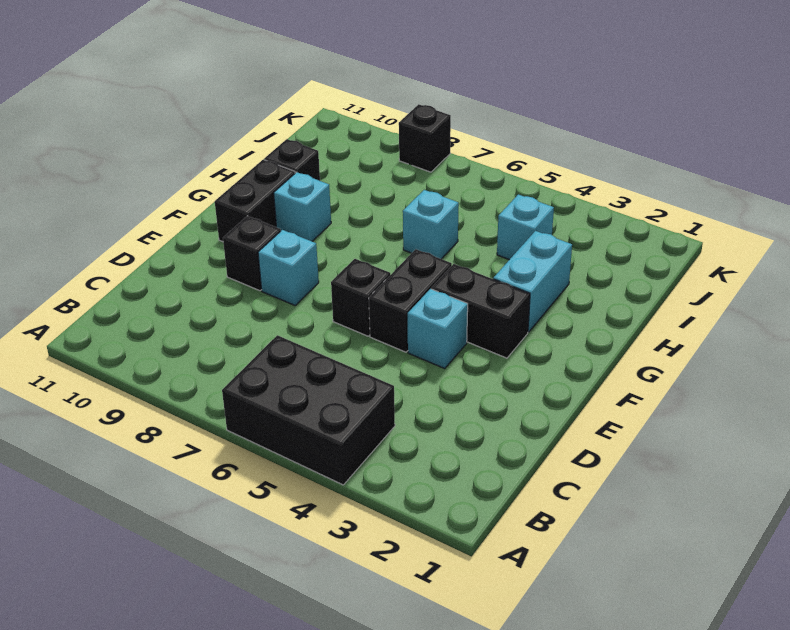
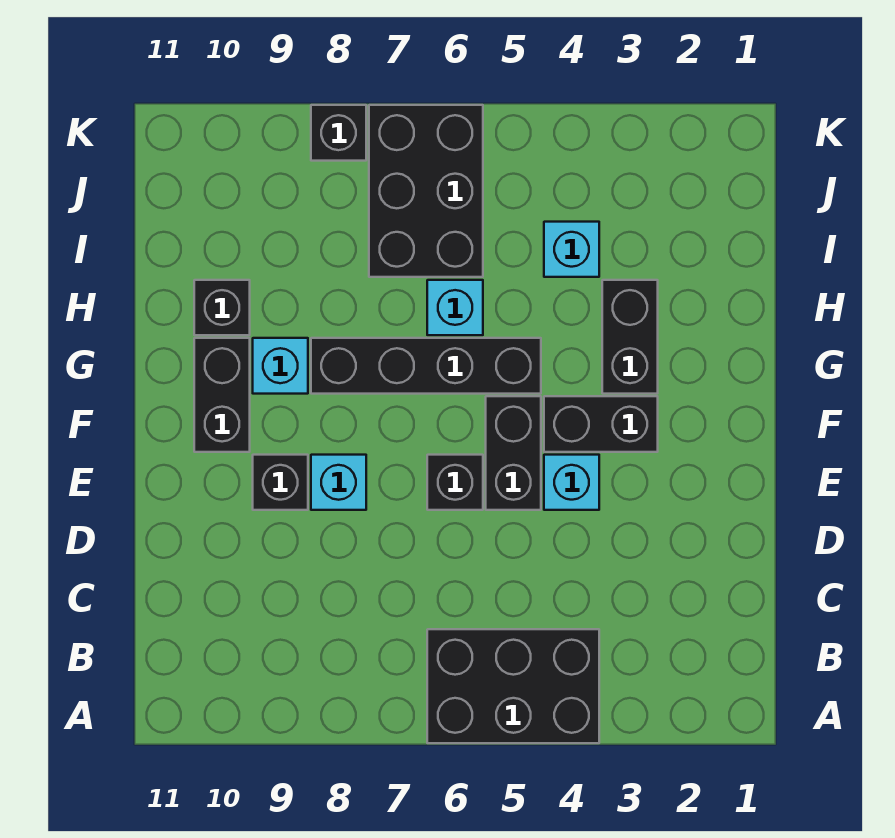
cyan brick G3:H3 level 1 -> black brick G3:H3 level 1
none -> black brick G5:G8 level 1
none -> black brick I6:K7 level 1

